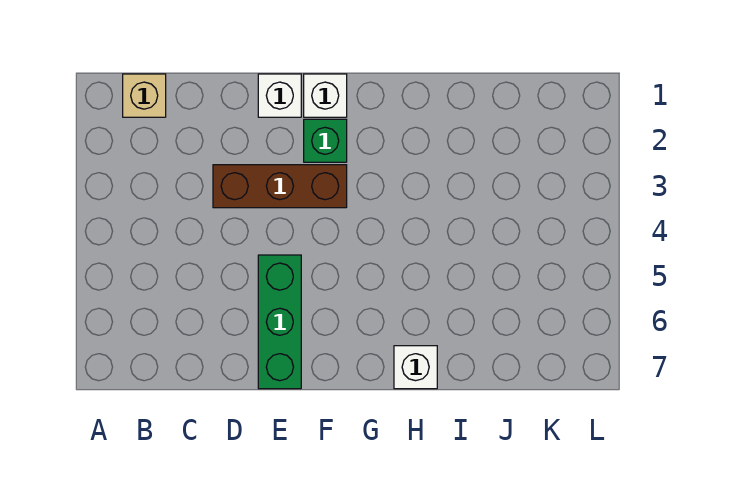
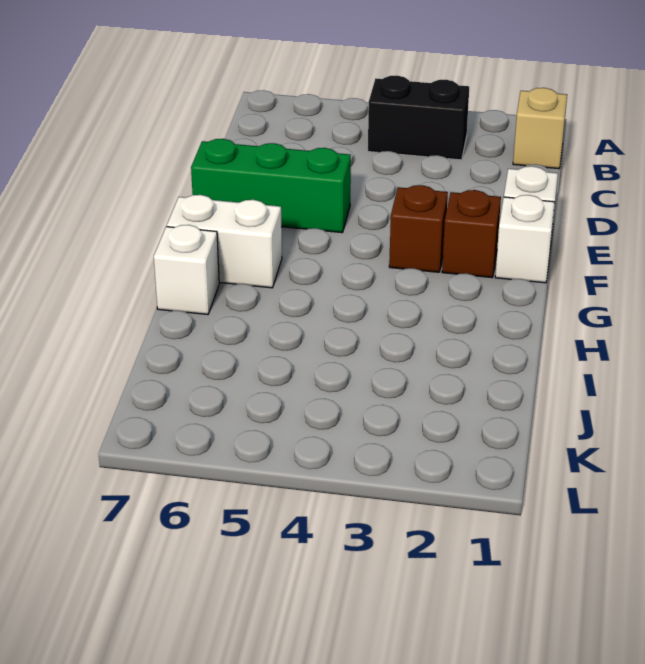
none -> black brick B3:B4 level 1
brown brick D3:F3 level 1 -> brown brick F3 level 1
green brick F2 level 1 -> brown brick F2 level 1
none -> white brick G6:G7 level 1

